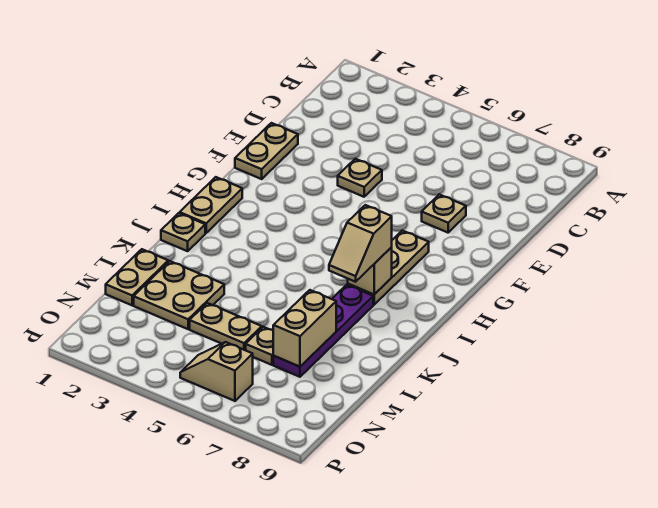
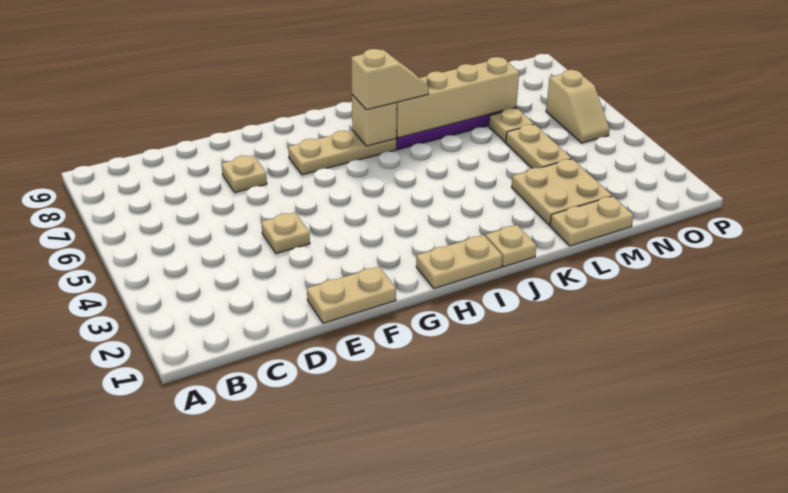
tan brick L7:M7 level 2 -> tan brick J7:M7 level 2

